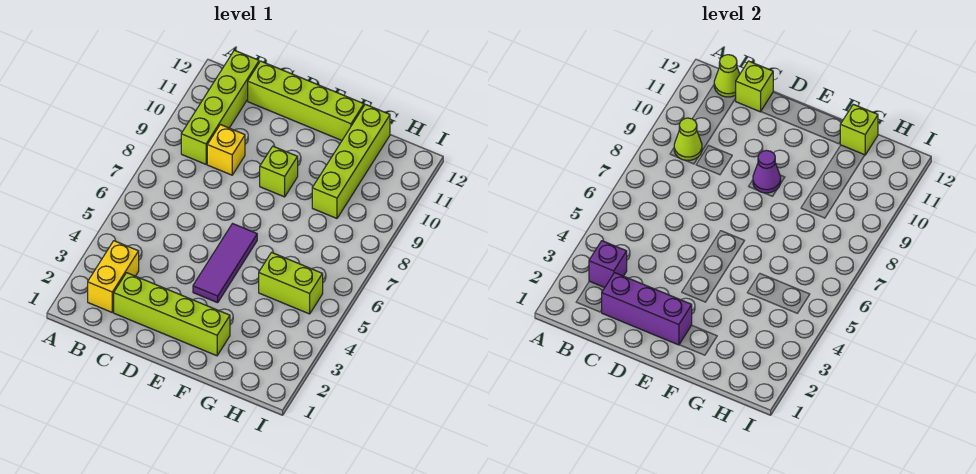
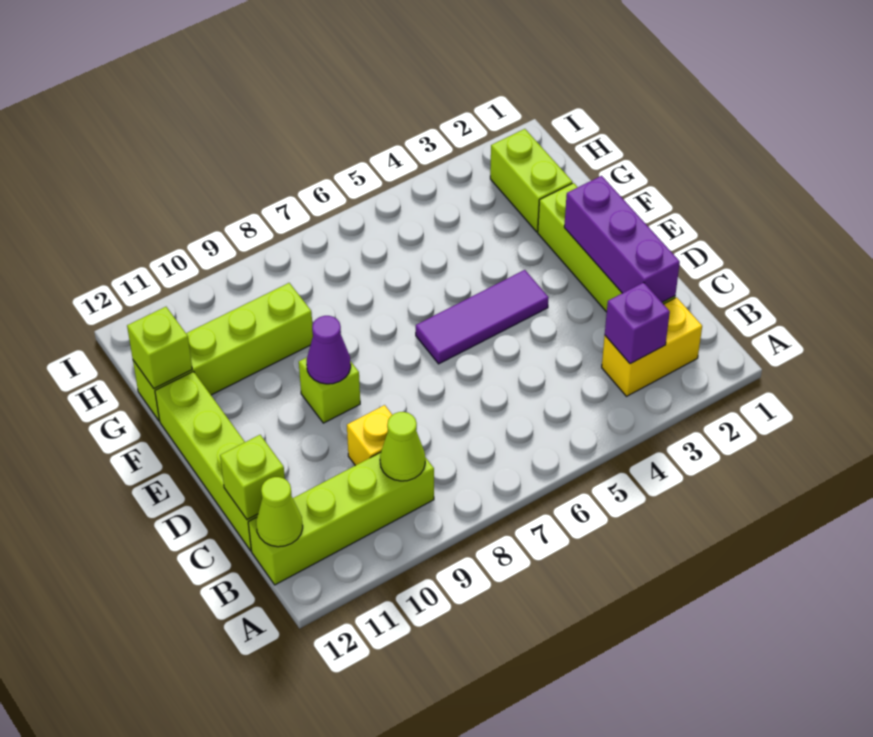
lime brick G5:H5 level 1 -> lime brick G2:H2 level 1

